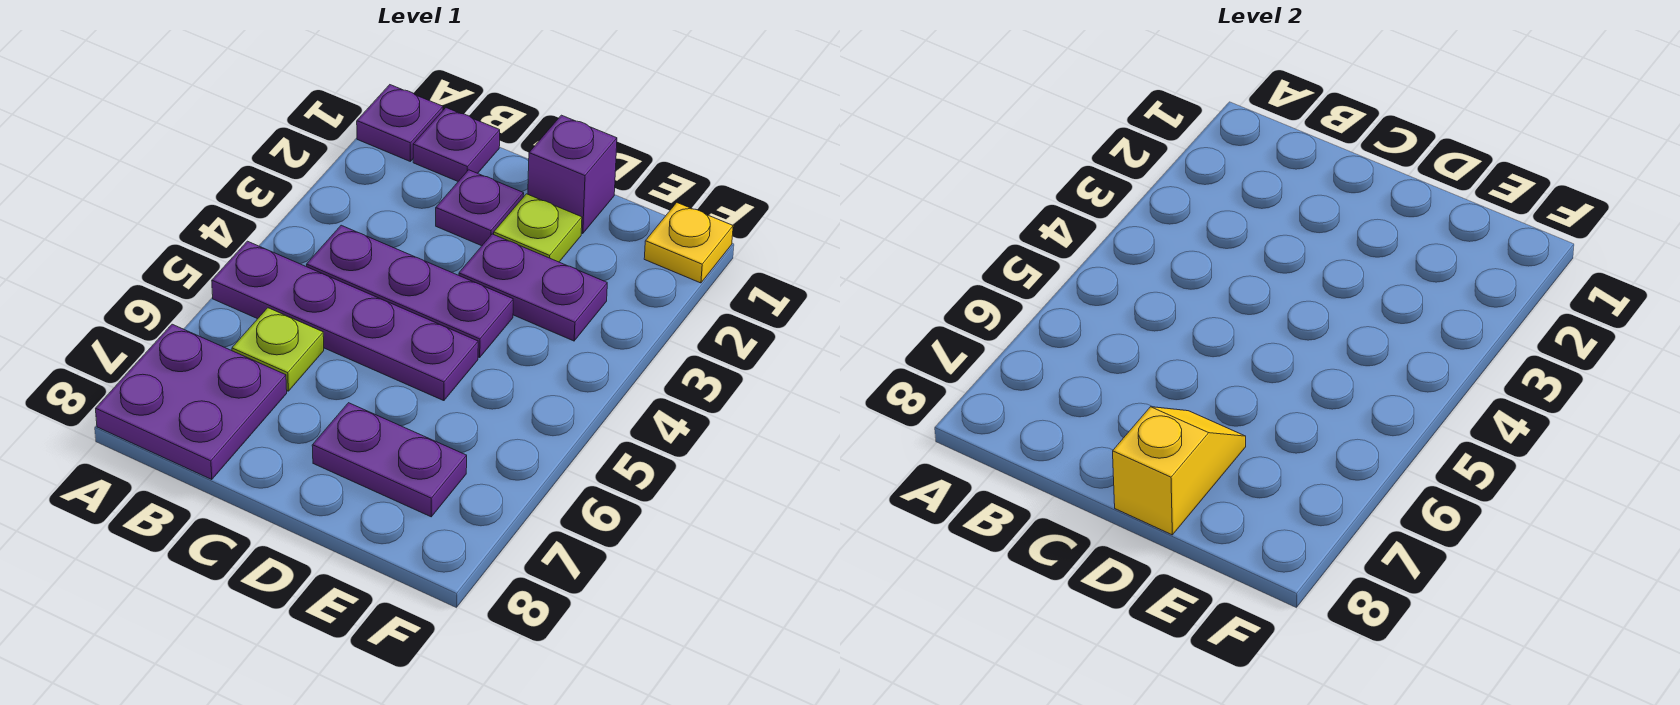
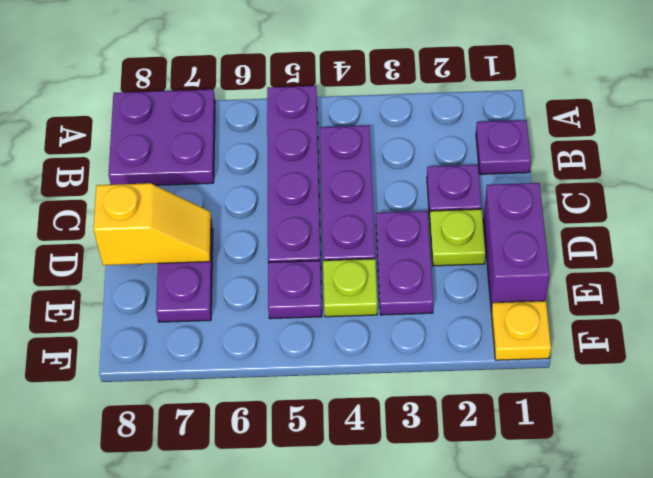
purple plate A1 level 1 -> purple plate E5 level 1
lime plate B6 level 1 -> lime plate E4 level 1
purple brick D1 level 1 -> purple brick D1:E1 level 1

